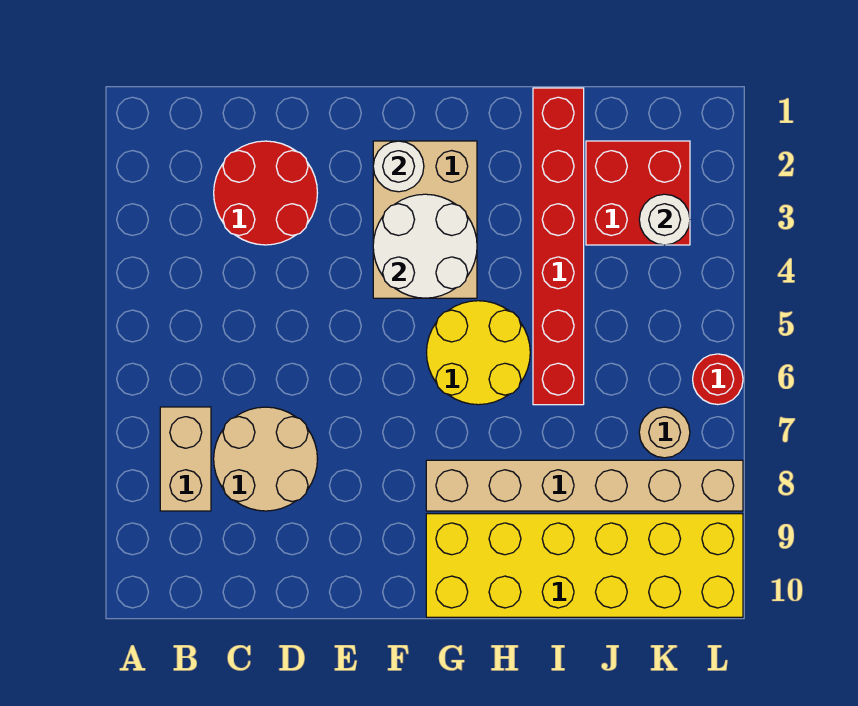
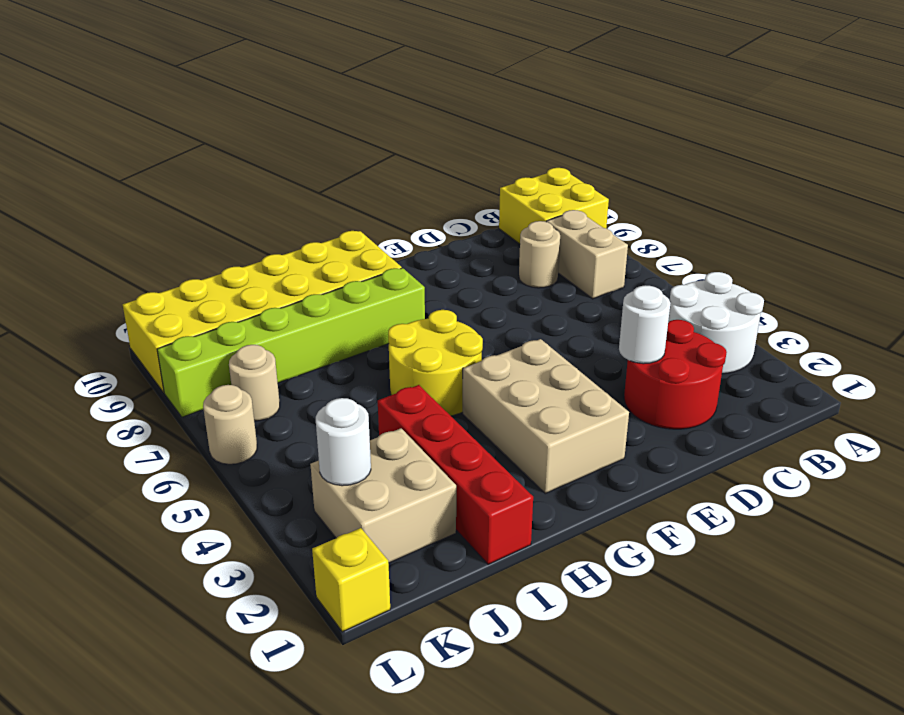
none -> yellow brick A9:B10 level 1
tan round brick C7:D8 level 1 -> tan round brick C8 level 1
white round brick F2 level 2 -> white round brick D3 level 2
white round brick F3:G4 level 2 -> white round brick A3:B4 level 1
tan brick G8:L8 level 1 -> lime brick G8:L8 level 1
red brick I1:I6 level 1 -> red brick I1:I4 level 1
red brick J2:K3 level 1 -> tan brick J2:K3 level 1
none -> yellow brick L1 level 1
red round brick L6 level 1 -> tan round brick L6 level 1

